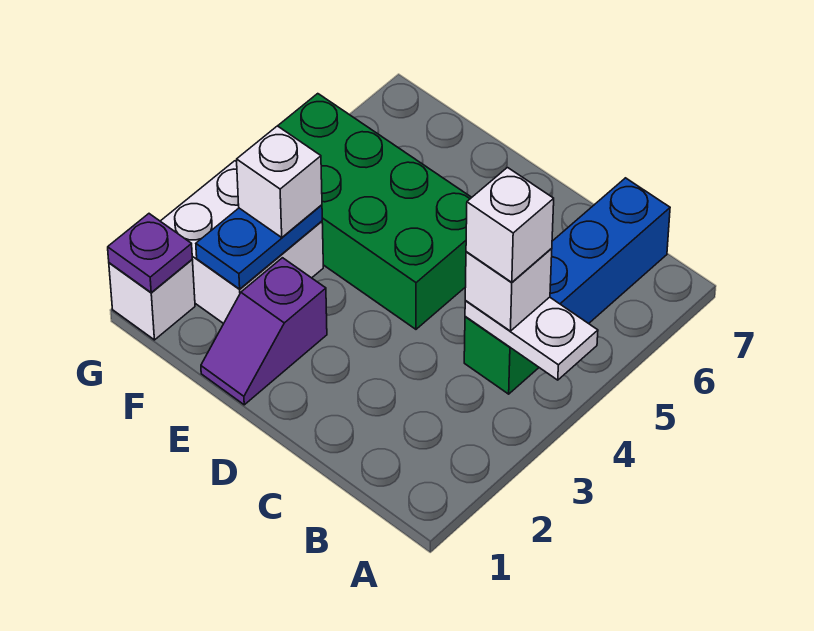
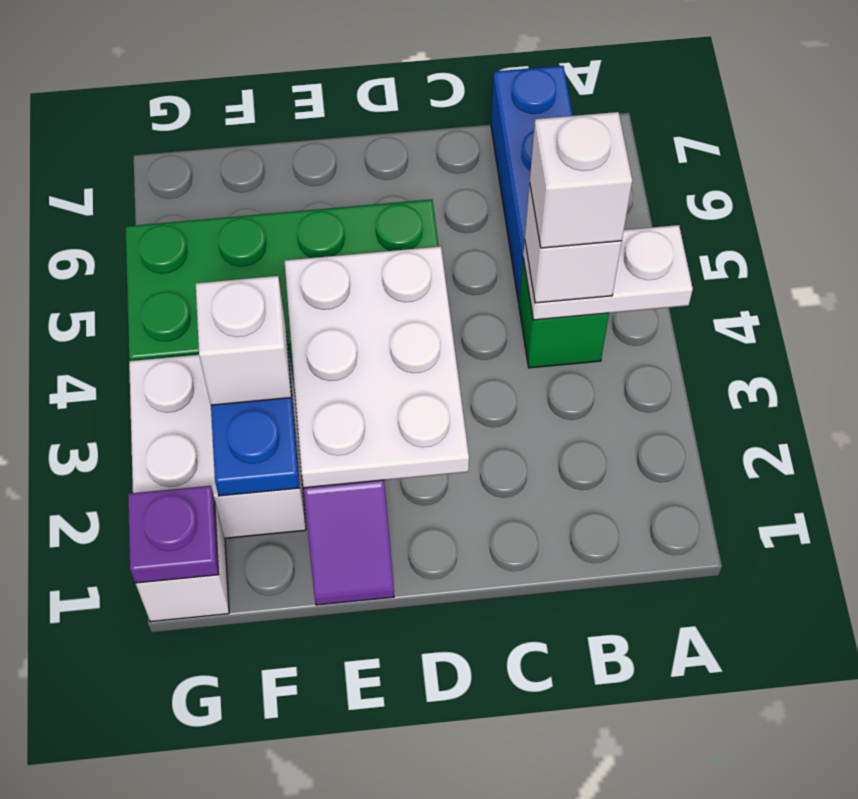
none -> white plate D2:E4 level 2

